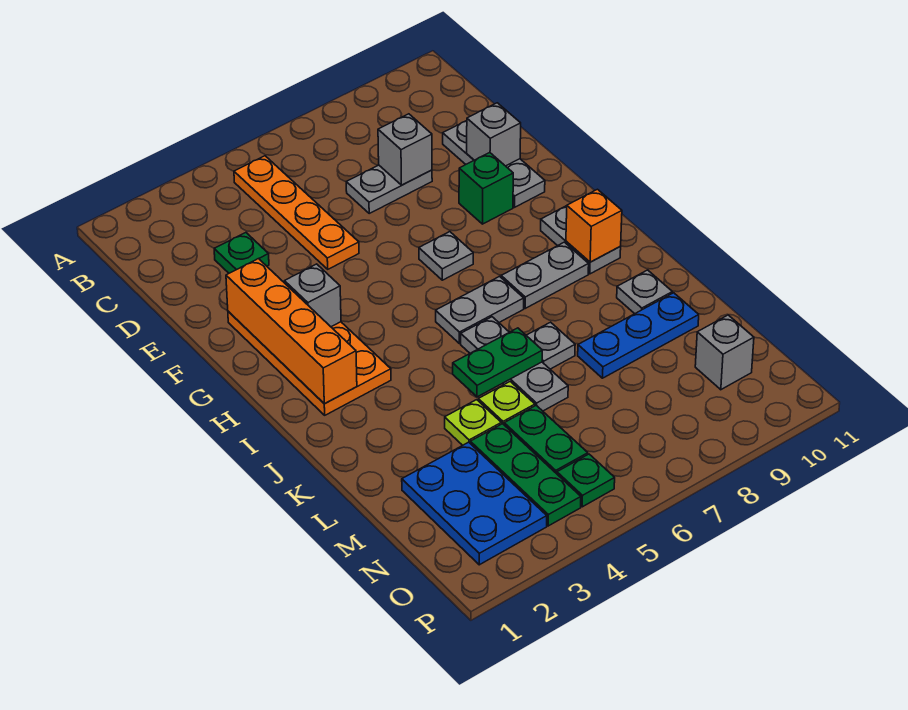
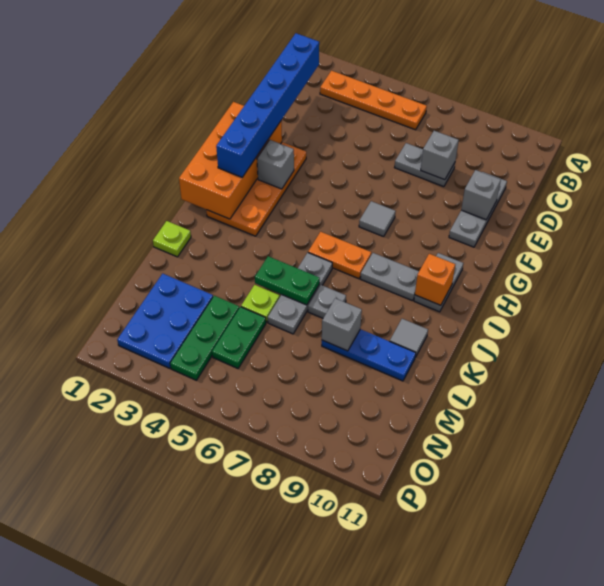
orange plate B5:E5 level 1 -> orange plate B3:B6 level 1
none -> blue brick C2:H2 level 3
green plate D3 level 1 -> none
orange brick F2:I2 level 2 -> orange brick F1:I2 level 2
green brick F9 level 1 -> none
grey plate G7 level 1 -> grey tile G7 level 1
grey plate I6:I7 level 1 -> orange plate I6:I7 level 1
grey plate K10 level 1 -> grey tile K10 level 1
lime plate L4 level 1 -> lime plate K1 level 1
grey brick N10 level 1 -> grey brick L8 level 2
green plate O5 level 1 -> none

